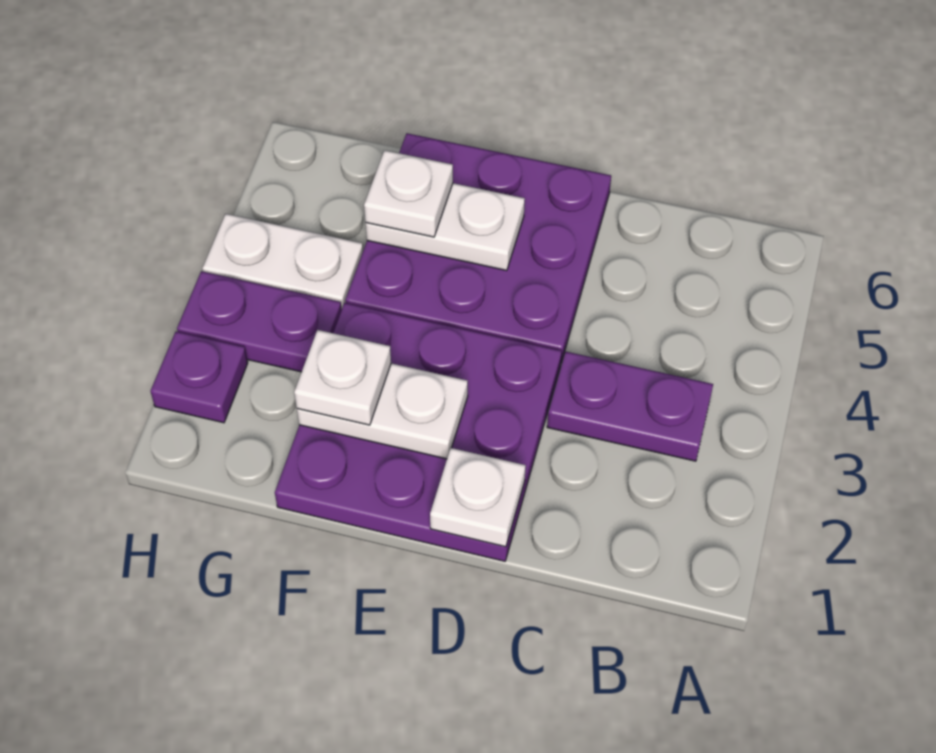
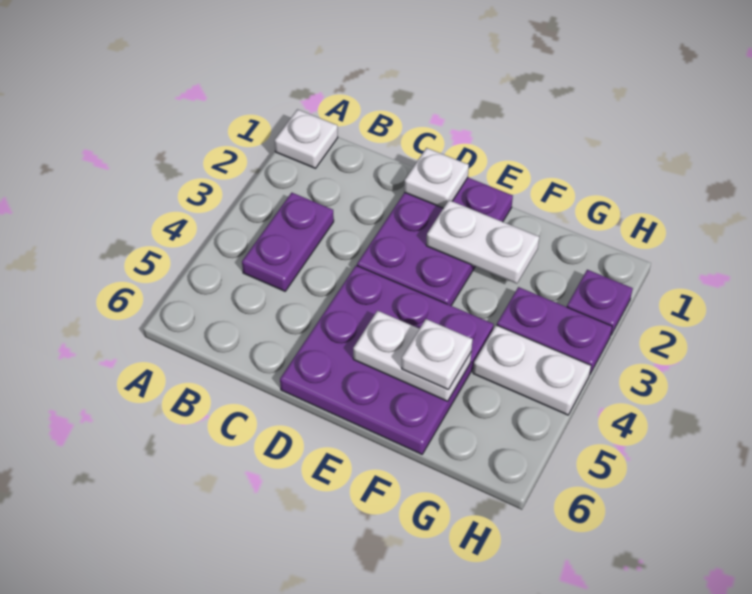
purple plate B3:C3 level 1 -> purple plate B3:B4 level 1
purple plate D1:F3 level 1 -> purple plate D1:E3 level 1
white plate F2 level 3 -> white plate A1 level 1

